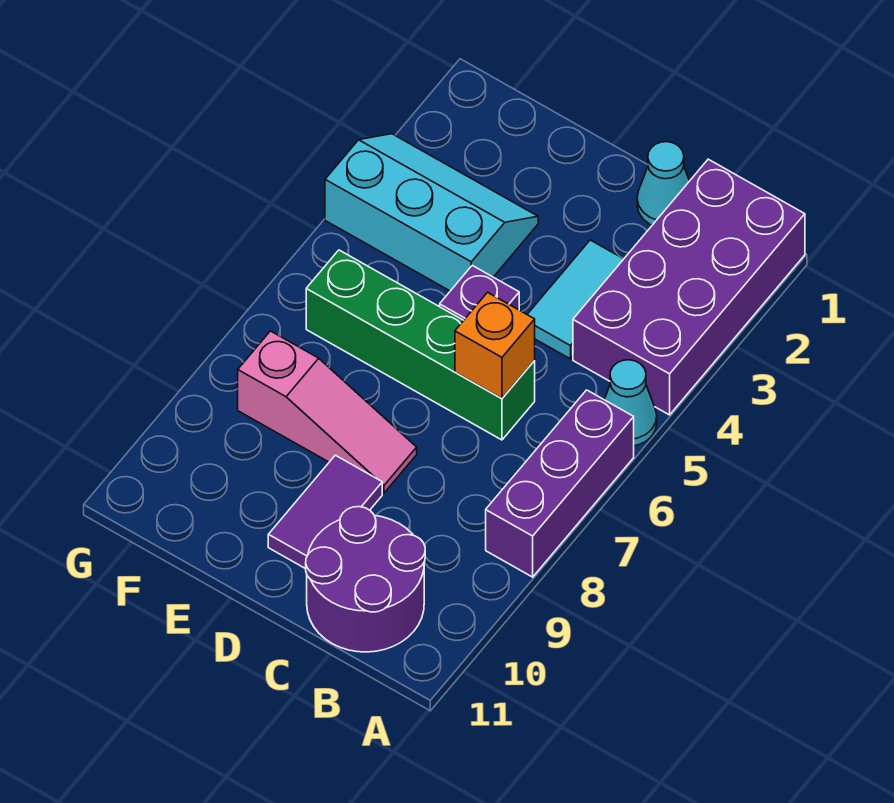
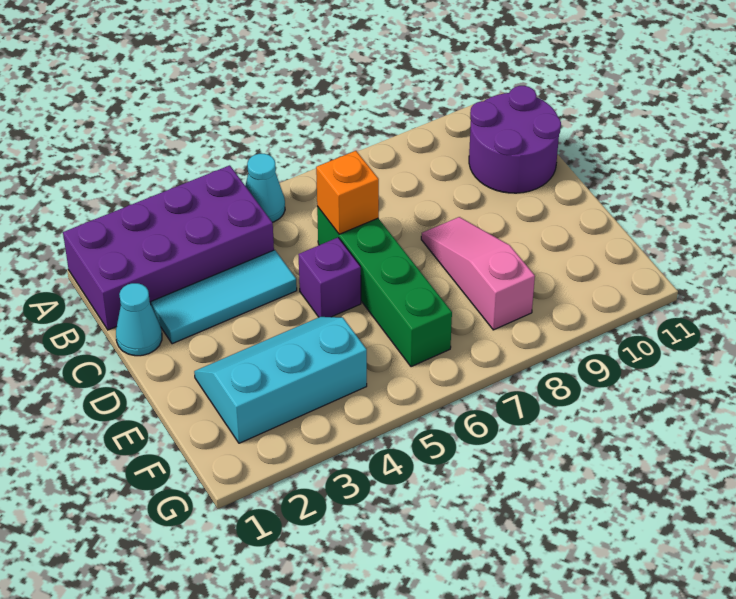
purple brick A6:A8 level 1 -> none
cyan tile C3:C4 level 1 -> cyan tile C2:C4 level 1
purple tile D9:D10 level 1 -> none
cyan slope E3:G4 level 1 top 4 -> cyan slope E2:F4 level 1 top F

